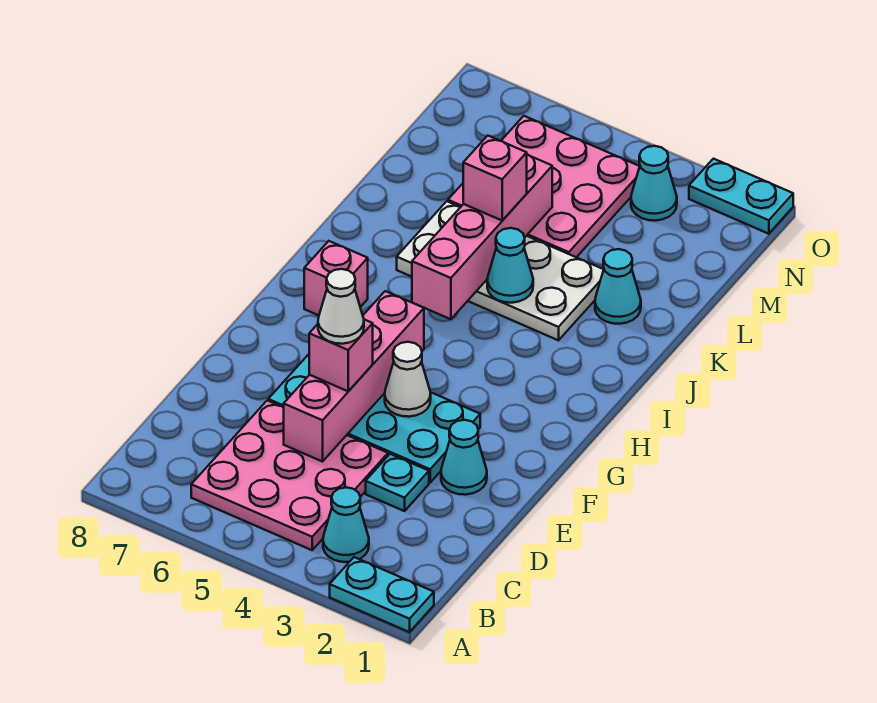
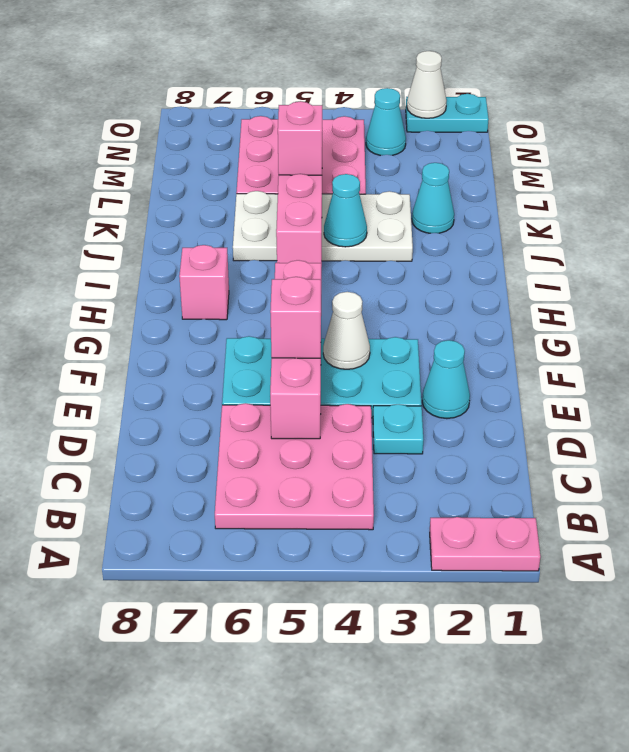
cyan plate A1:A2 level 1 -> pink plate A1:A2 level 1
cyan cone B3 level 1 -> none
white cone E5 level 4 -> white cone O2 level 2

